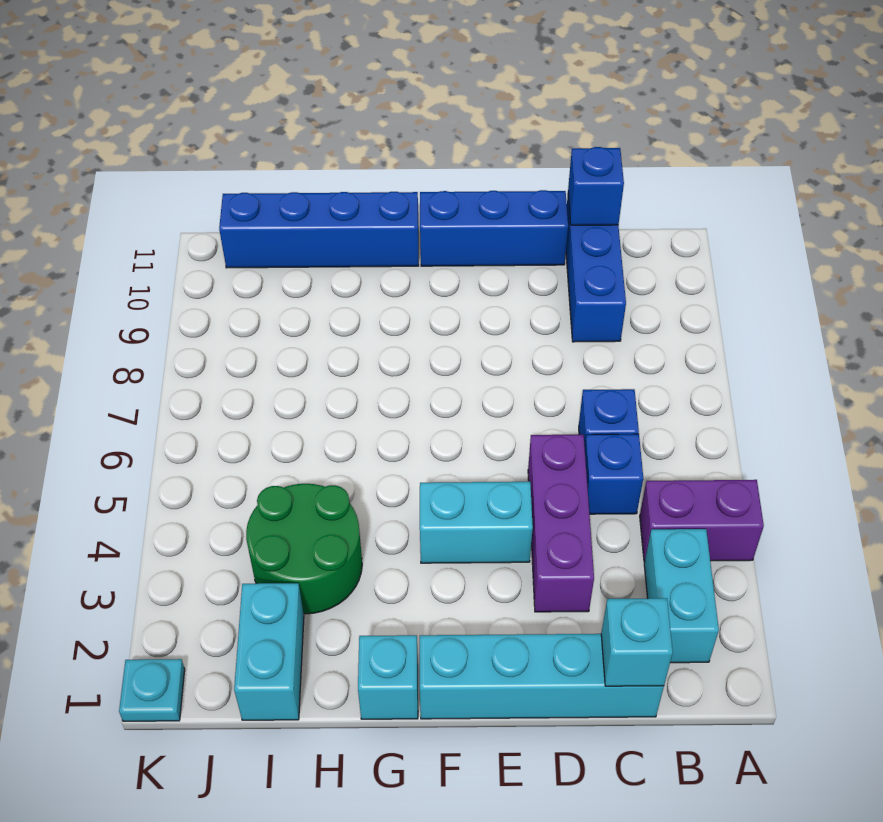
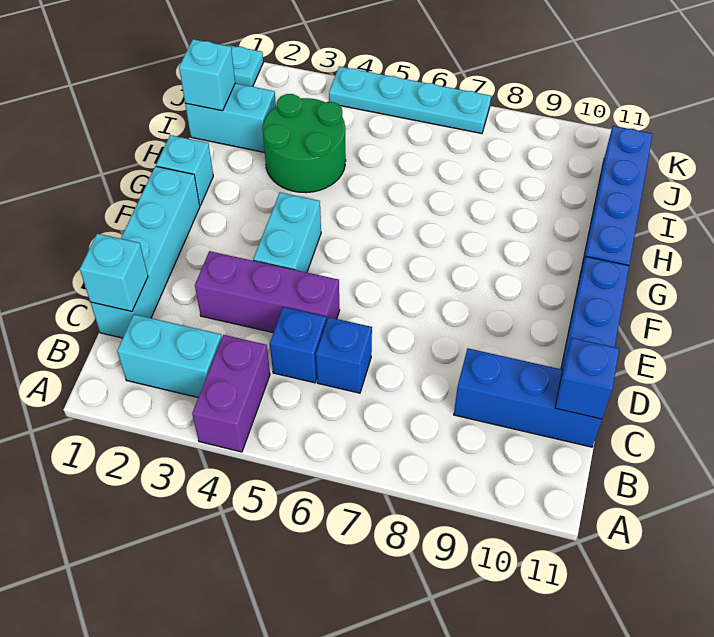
none -> cyan brick I1 level 2
none -> cyan plate K4:K7 level 1

